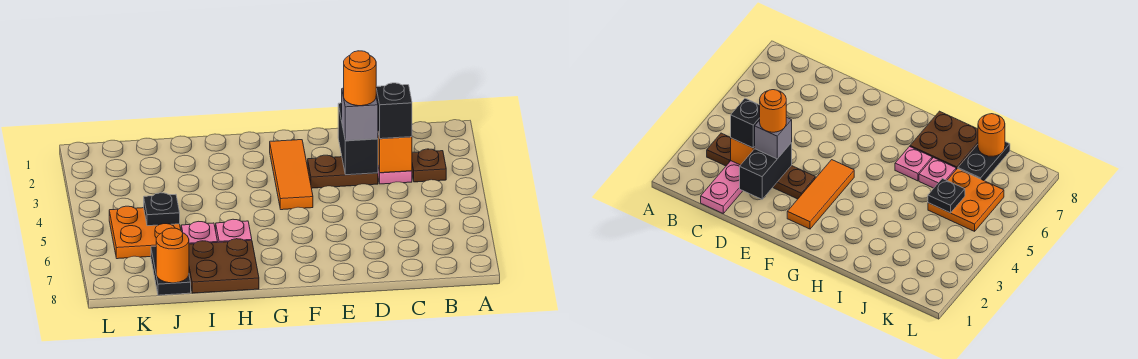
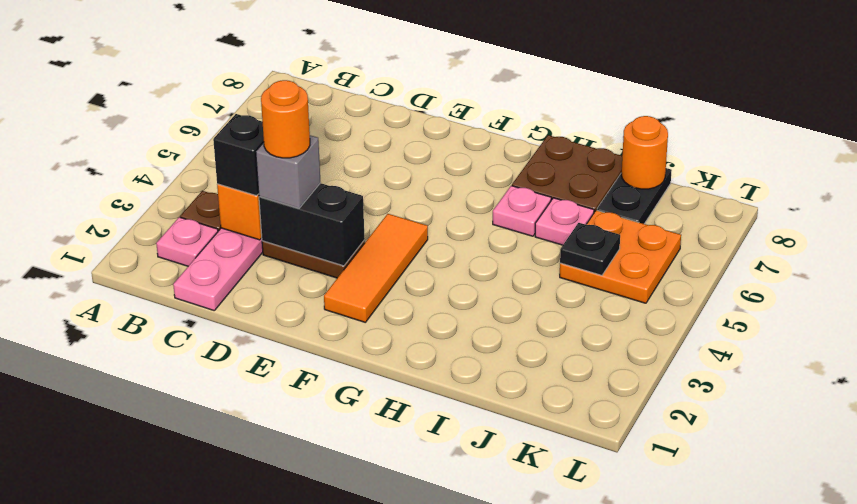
none -> pink plate B2 level 1
black brick D2:D3 level 2 -> black brick D3:E3 level 2

